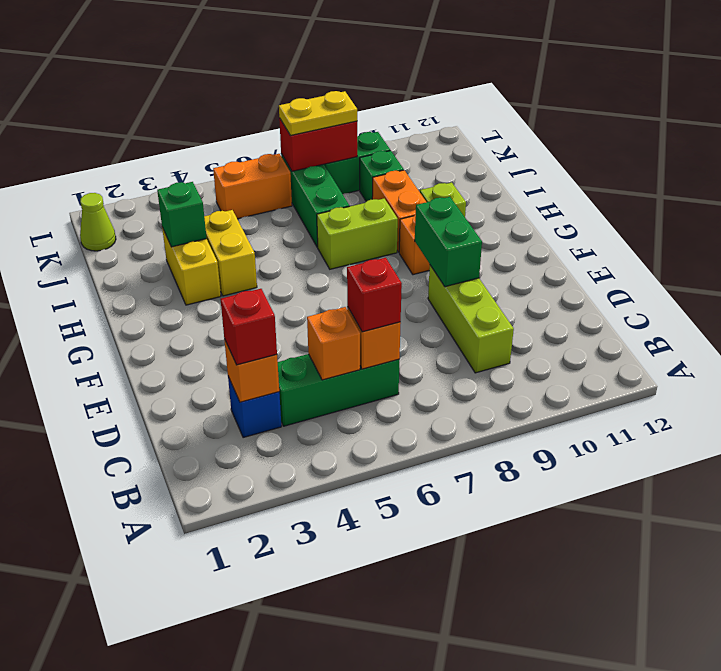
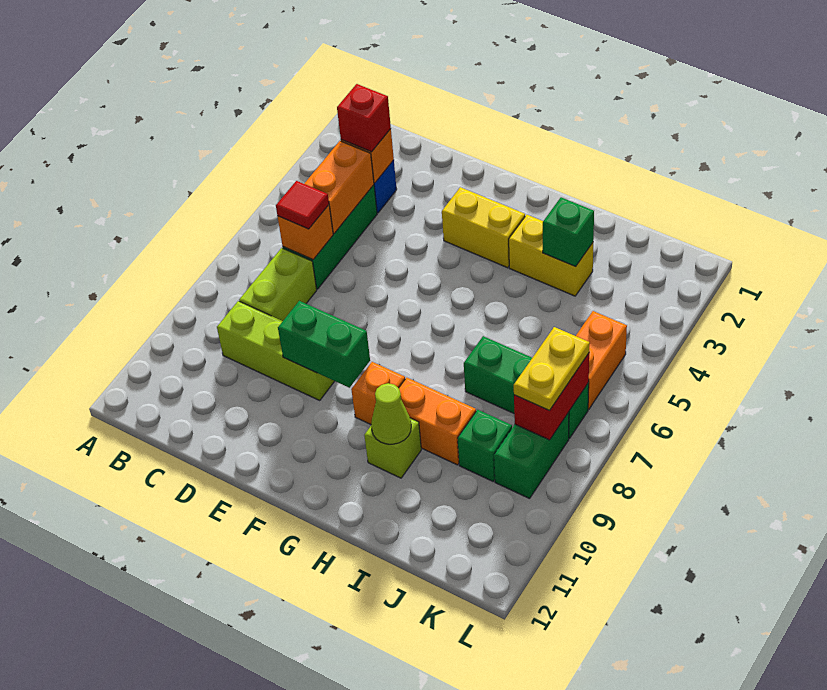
orange brick C5 level 2 -> orange brick C4:C5 level 2
red brick C6 level 3 -> red tile C6 level 3
yellow brick H4:I4 level 1 -> yellow brick F3:G3 level 1
lime brick H7:H8 level 1 -> lime brick C7:C8 level 1
lime cone K1 level 1 -> lime cone H10 level 2

